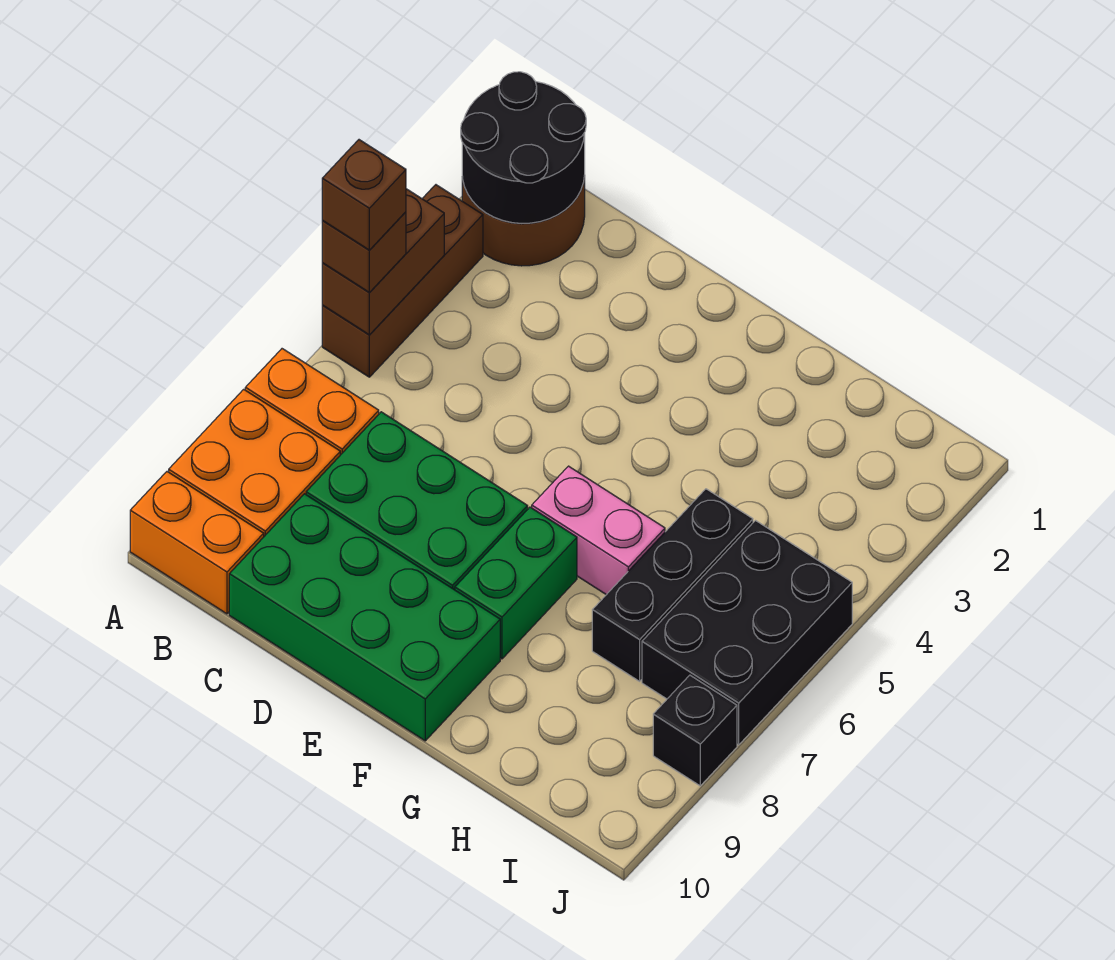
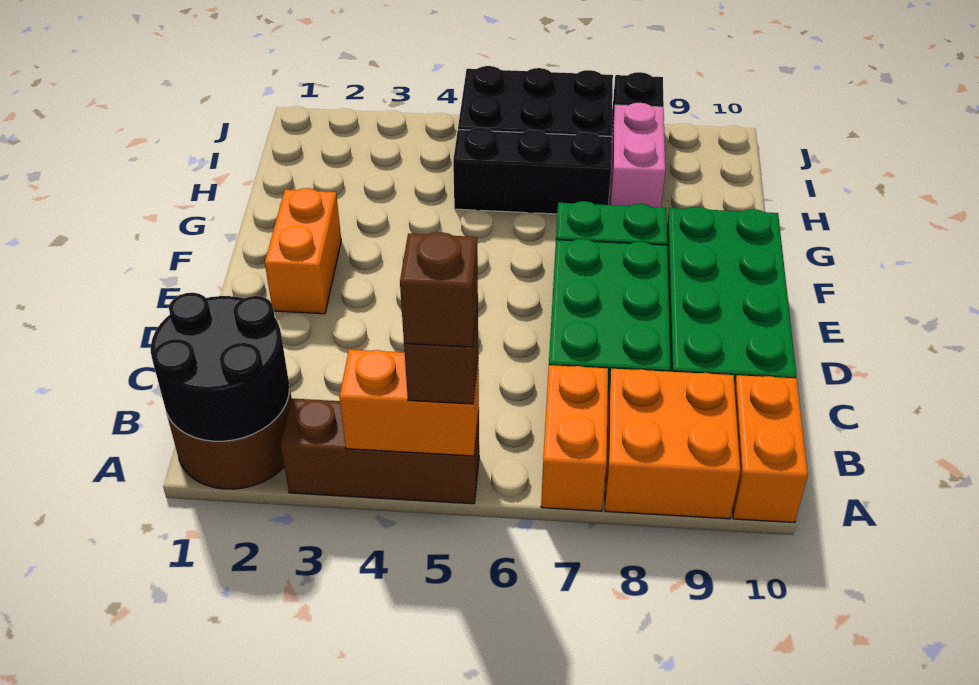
brown brick A4:A5 level 2 -> orange brick A4:A5 level 2
none -> orange brick E2:F2 level 1
pink brick F6:G6 level 1 -> pink brick H8:I8 level 1

